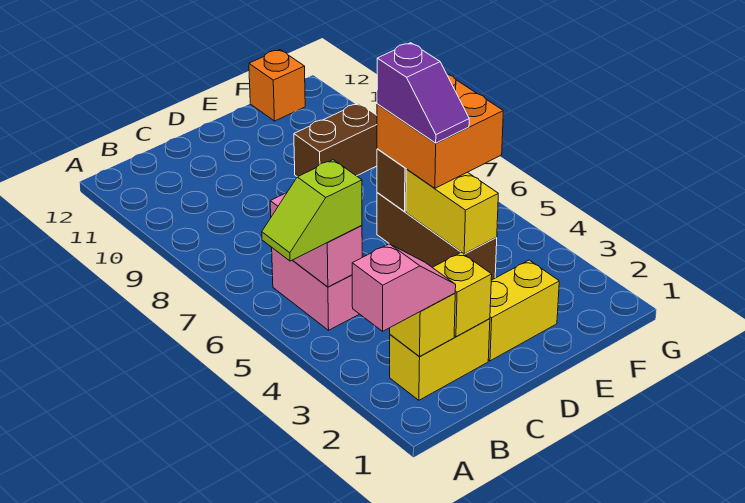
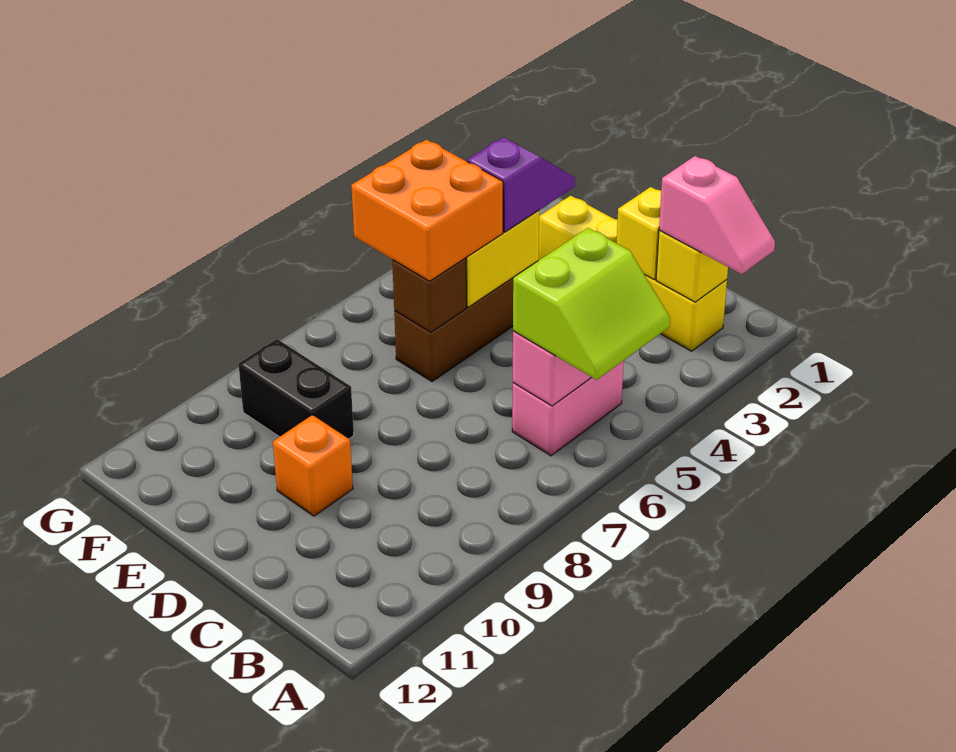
pink slope A2:B2 level 3 top A -> pink slope A2:B2 level 3 top B
lime slope A5:B5 level 3 top B -> lime slope A5:B6 level 3 top B
purple slope E5:E6 level 4 top 6 -> purple slope E3:E4 level 3 top 4
brown brick E9:F9 level 1 -> black brick E9:F9 level 1
orange brick F12 level 1 -> orange brick D10 level 1

